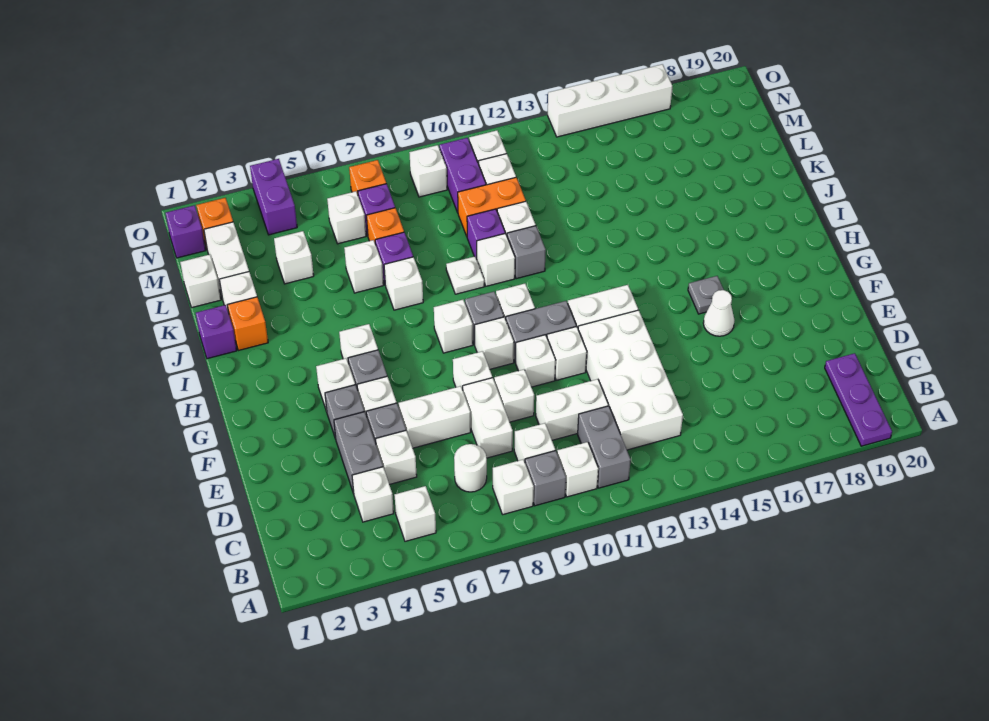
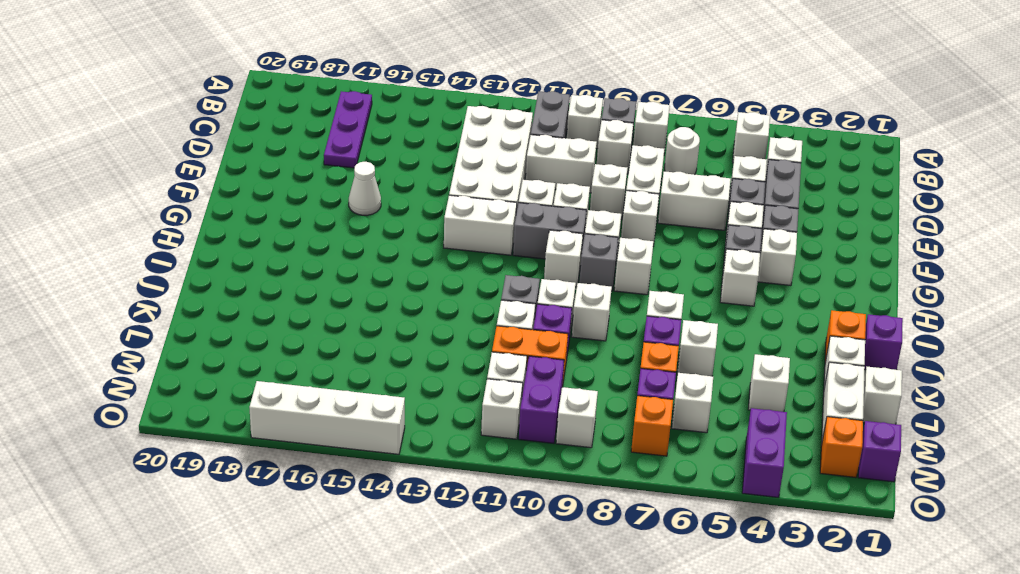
purple plate A19:C19 level 1 -> purple plate B17:D17 level 1
grey plate G16 level 1 -> none
white plate J9 level 1 -> white brick J9 level 1

